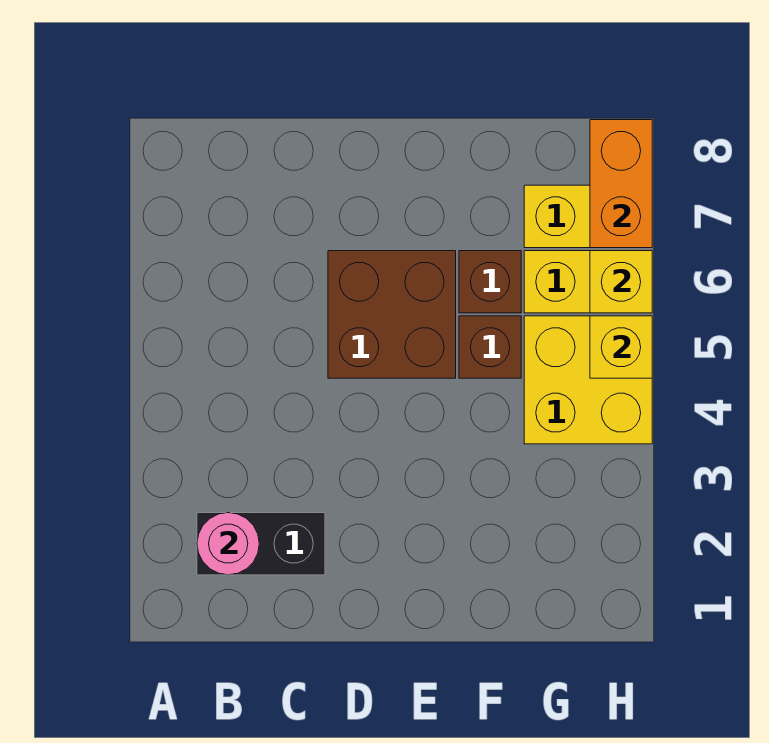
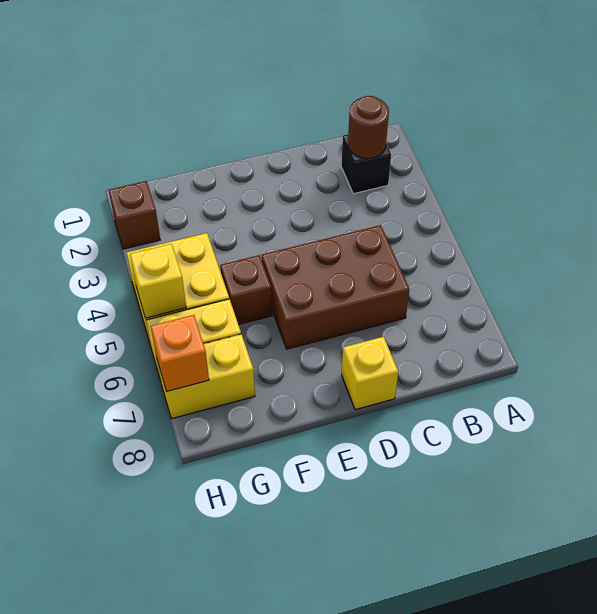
black brick B2:C2 level 1 -> black brick B2 level 1
pink round brick B2 level 2 -> brown round brick B2 level 2
brown brick D5:E6 level 1 -> brown brick C5:E6 level 1
brown brick F6 level 1 -> brown brick H2 level 1
yellow brick H6 level 2 -> yellow brick D8 level 1
orange brick H7:H8 level 2 -> orange brick H7 level 2

